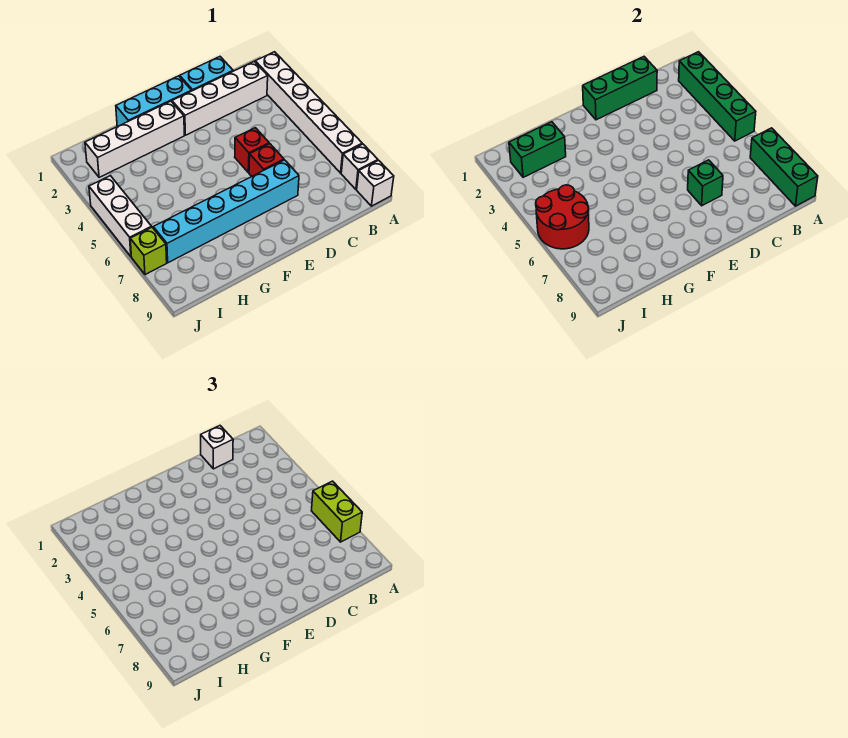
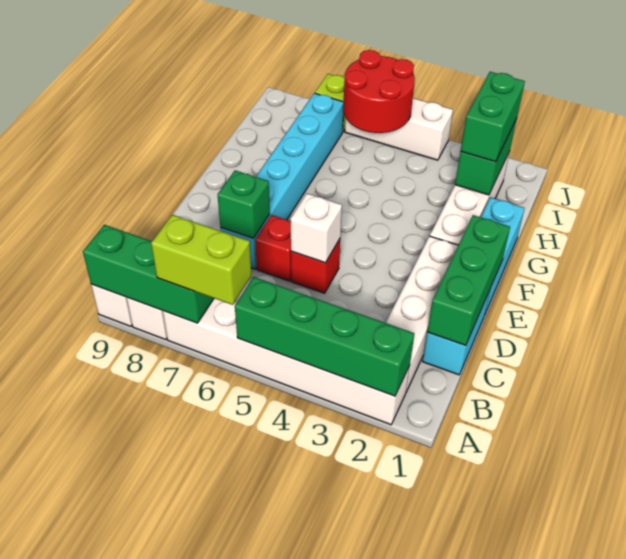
white brick C1 level 3 -> white brick D5 level 2
none -> green brick H2:I2 level 3

